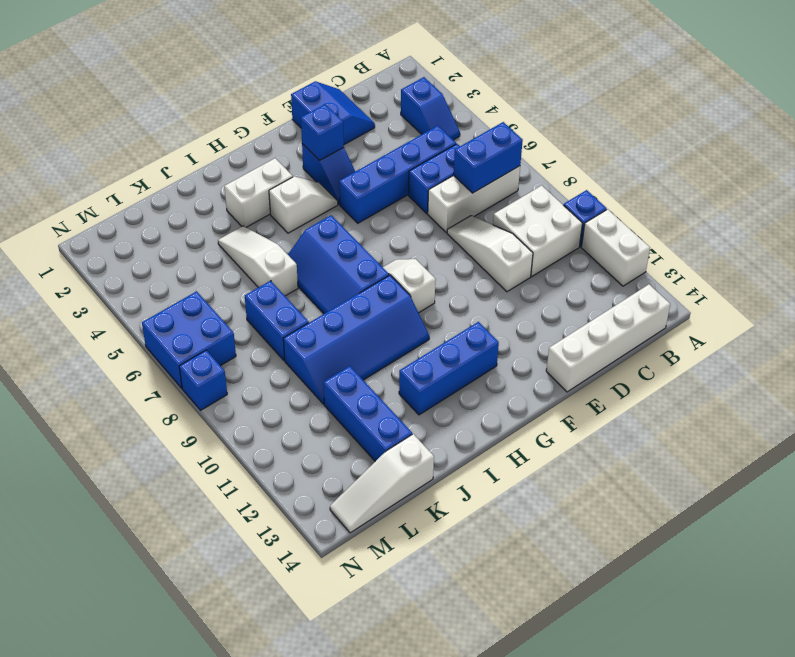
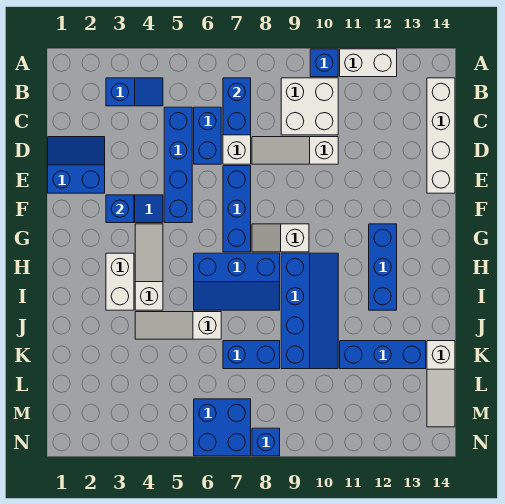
none -> blue brick E7:G7 level 1
white slope G4:H4 level 1 top H -> white slope G4:I4 level 1 top I

